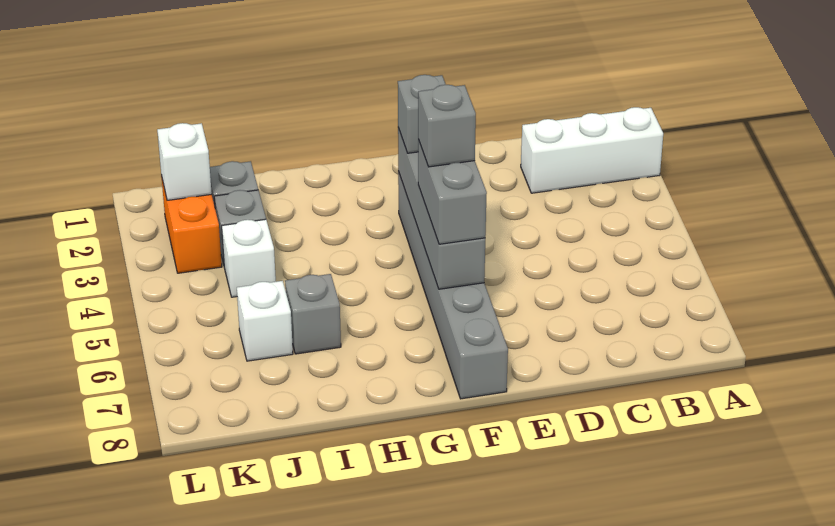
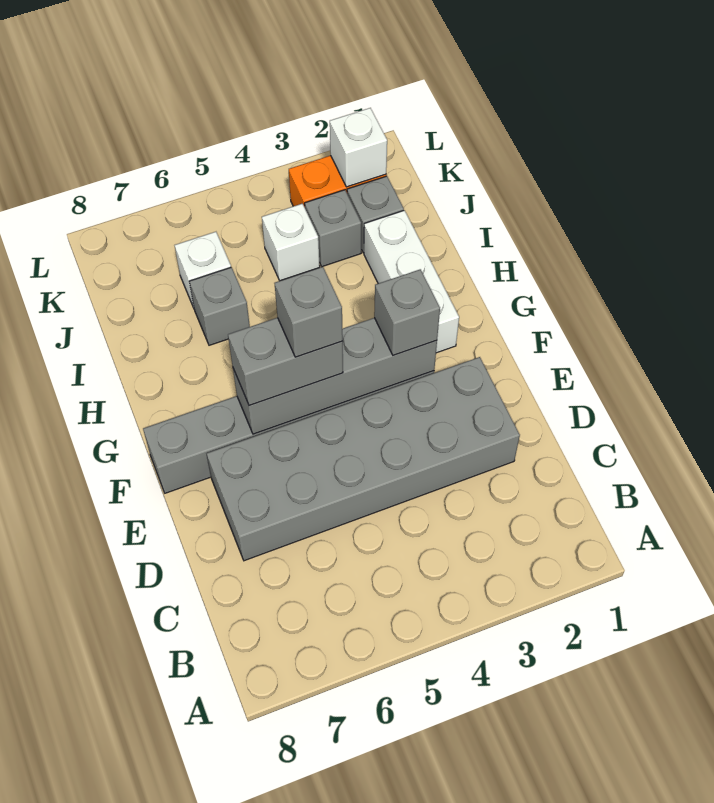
white brick A2:C2 level 1 -> white brick G2:I2 level 1
none -> grey brick D2:E7 level 1

